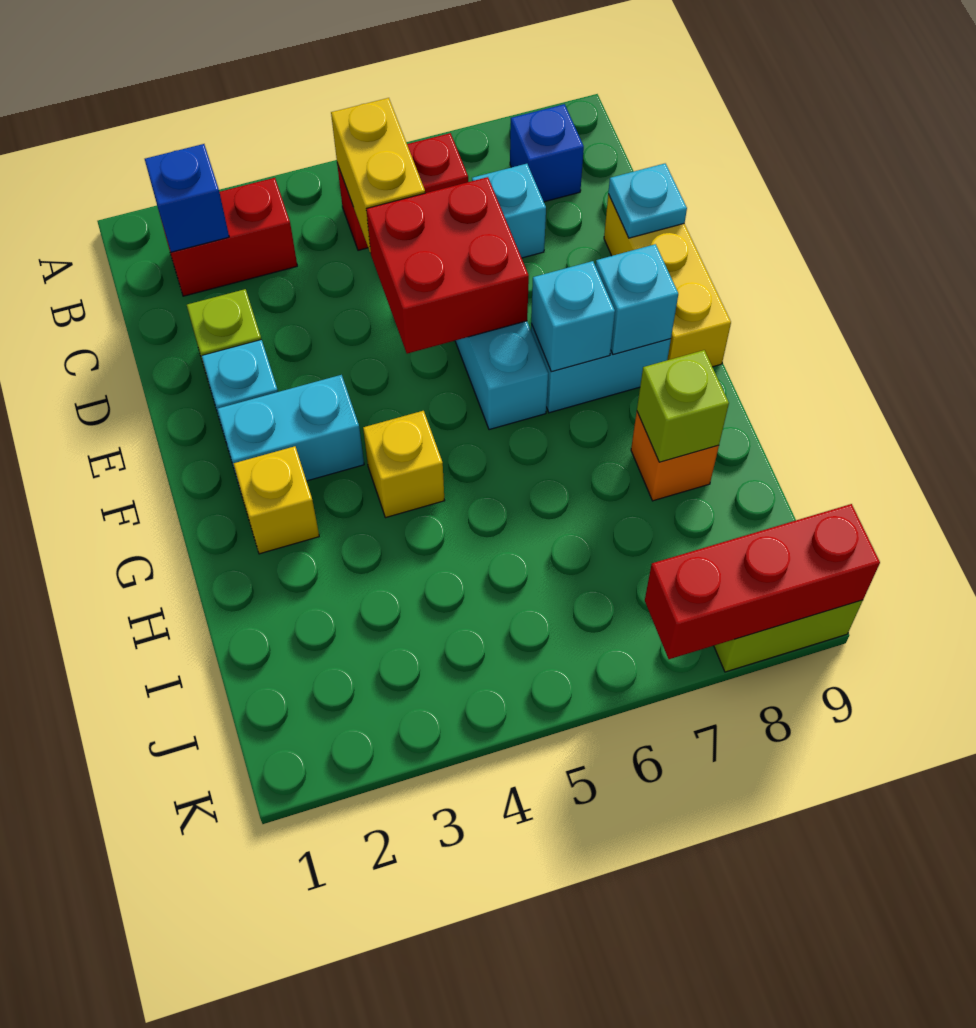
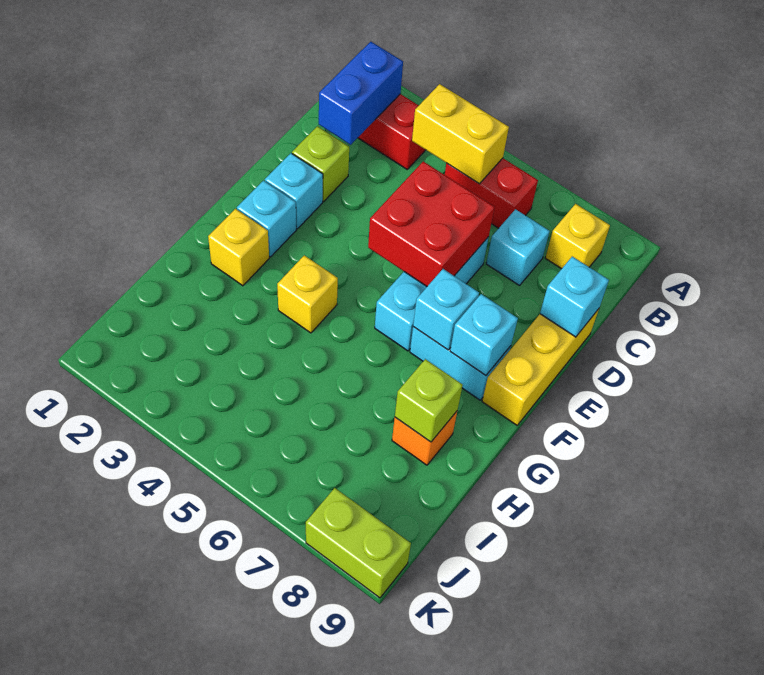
blue brick B2 level 2 -> blue brick B2:C2 level 2
yellow brick B5:C5 level 2 -> yellow brick B4:B5 level 2
blue brick B8 level 1 -> yellow brick B8 level 1
cyan plate D9 level 2 -> cyan brick D9 level 2
cyan brick F2:F3 level 1 -> cyan brick F2 level 1
red brick K7:K9 level 2 -> none

